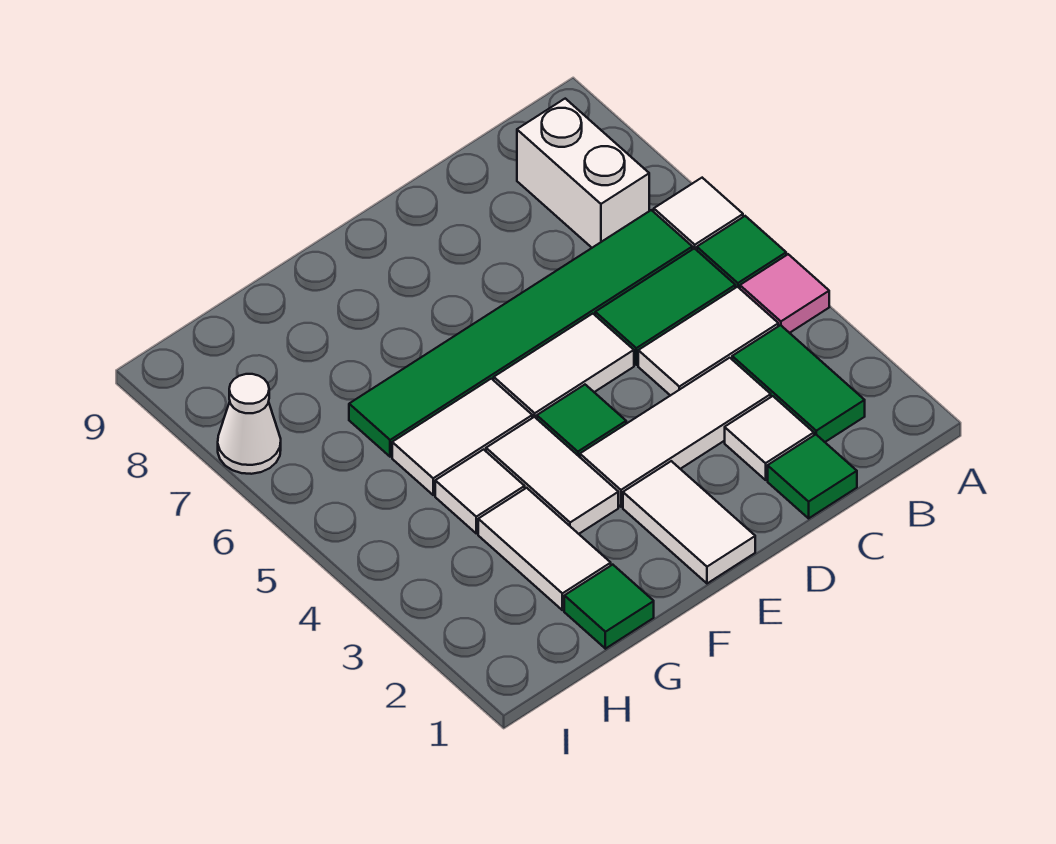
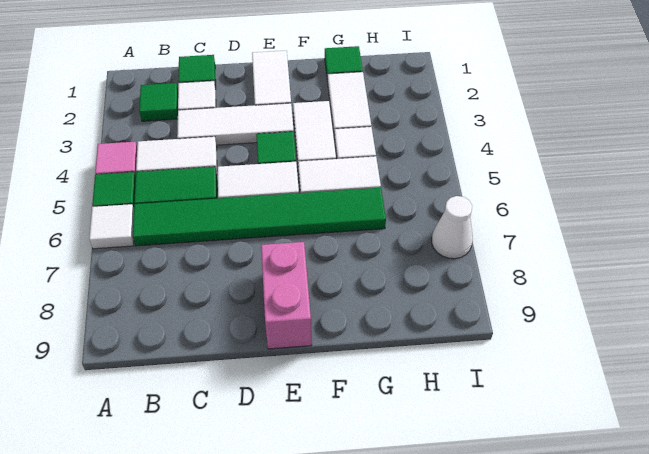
green tile B2:B3 level 1 -> green tile B2 level 1
white brick B7:B8 level 1 -> none
none -> pink brick E8:E9 level 1

